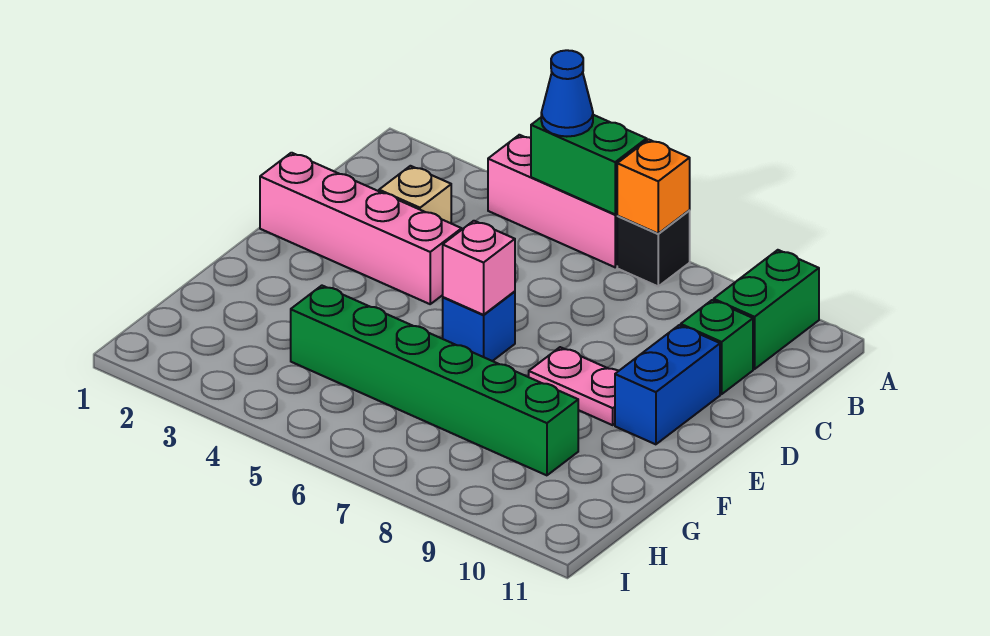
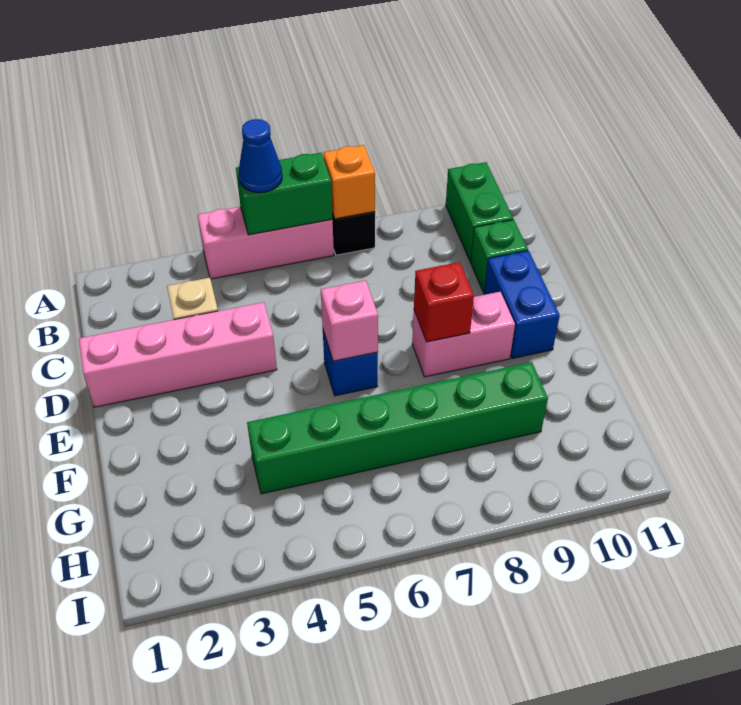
pink plate E8:E9 level 1 -> pink brick E8:E9 level 1
none -> red brick E8 level 2

